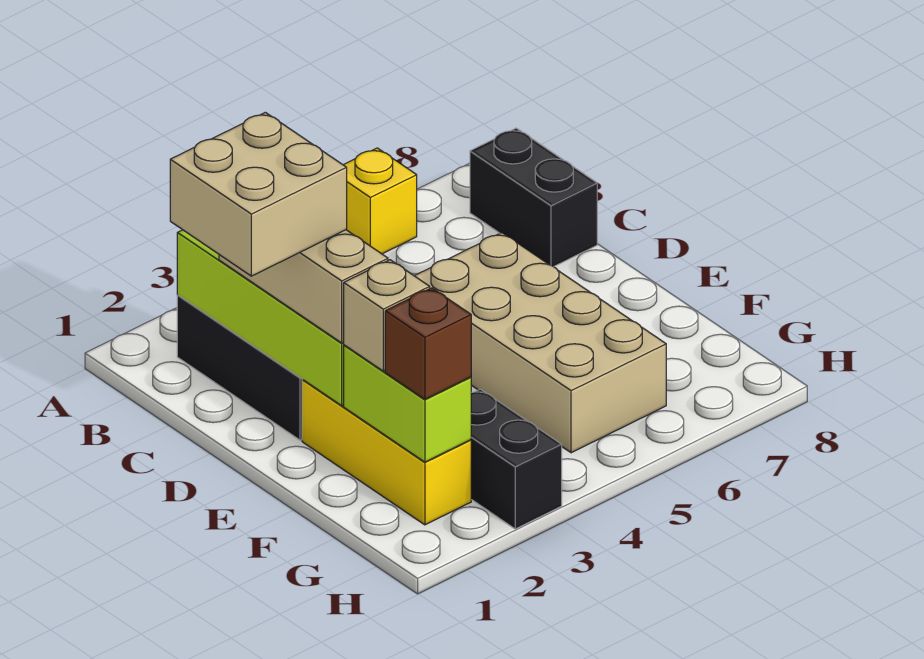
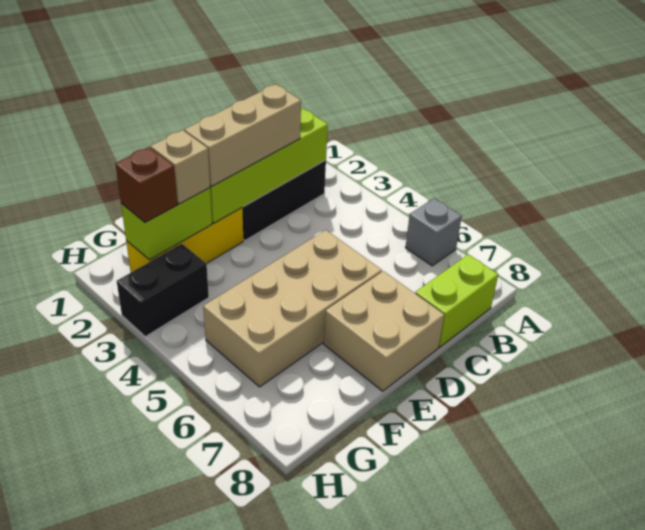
yellow brick A6 level 1 -> grey brick A6 level 1
black brick B8:C8 level 1 -> lime brick B8:C8 level 1
tan brick C1:D2 level 4 -> tan brick D7:E8 level 1

